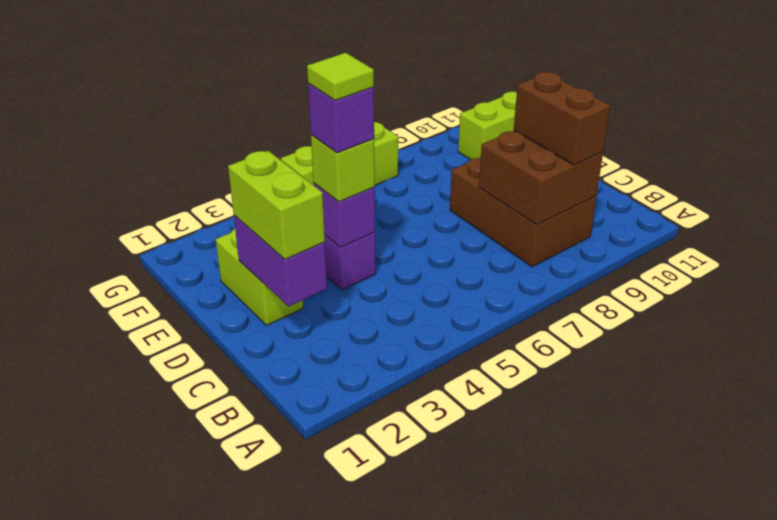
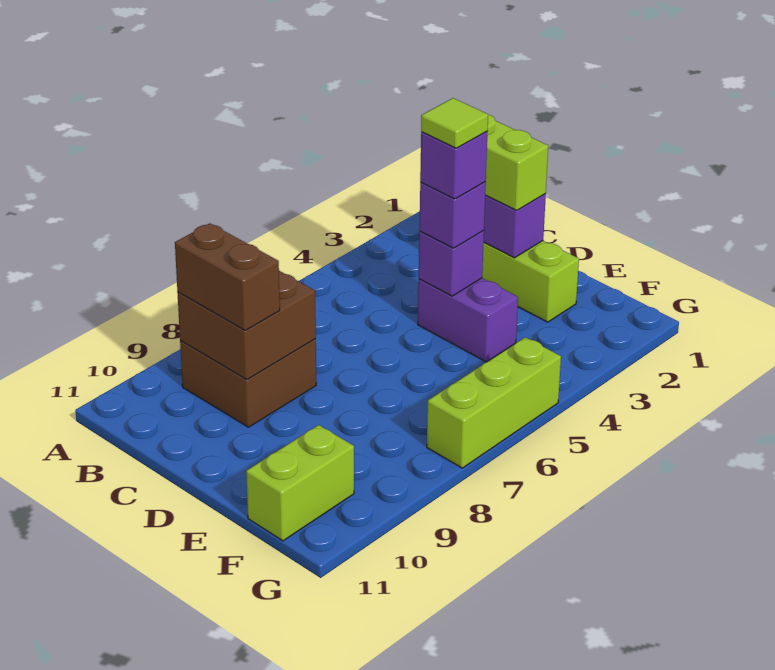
brown brick B8:D9 level 1 -> brown brick B8:C9 level 1
lime brick D4 level 3 -> purple brick D4 level 3

